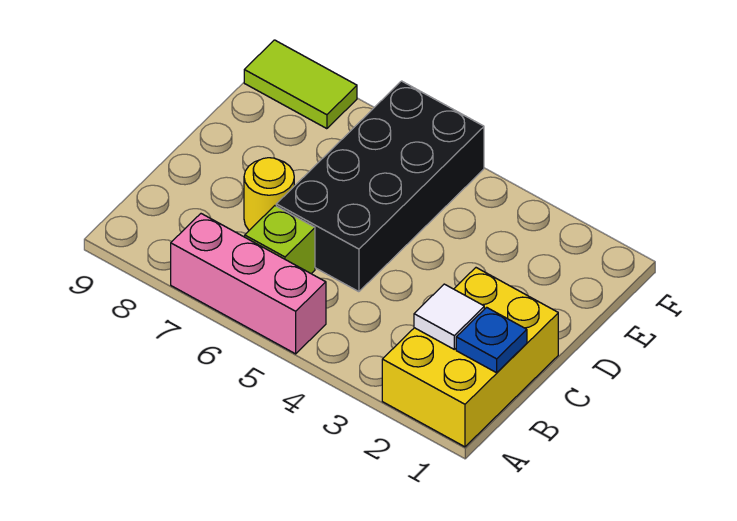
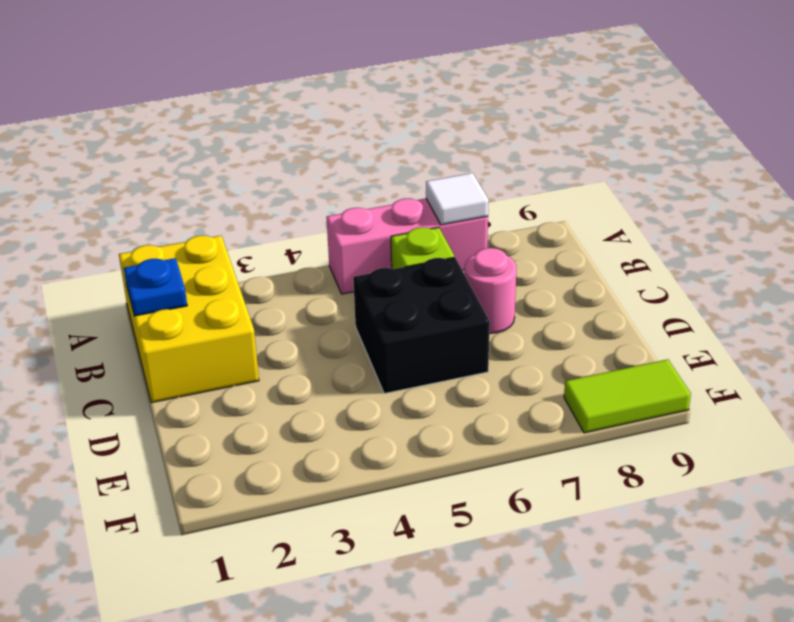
white tile B2 level 2 -> white tile A7 level 2
black brick C5:F6 level 1 -> black brick C5:D6 level 1
yellow round brick C7 level 1 -> pink round brick C7 level 1

